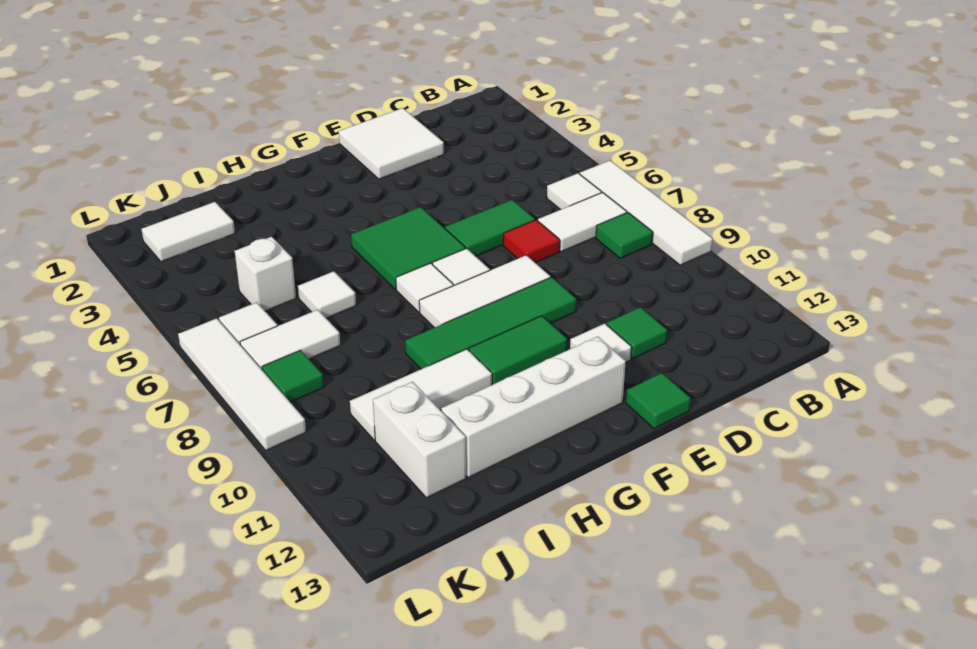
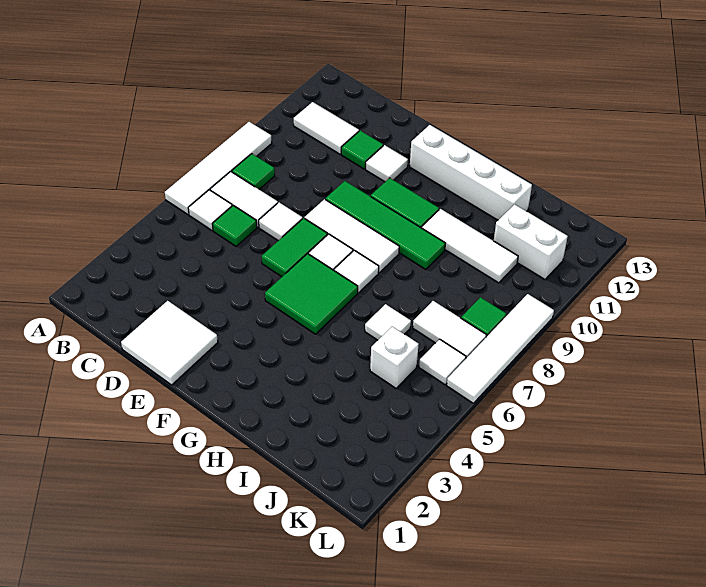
green tile D6:E6 level 1 -> green tile E6:E7 level 1
red tile D7 level 1 -> white tile D7 level 1
green tile E13 level 1 -> green tile C6 level 1
white tile J2:K2 level 1 -> white tile B11:C11 level 1
white brick J11:J12 level 1 -> white brick J11:K11 level 1

